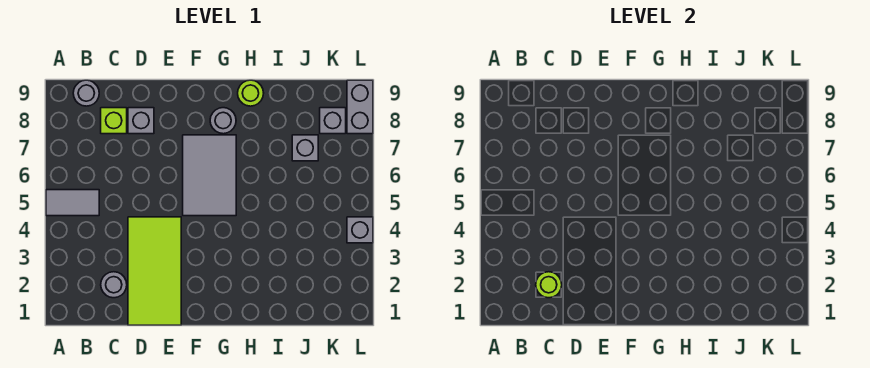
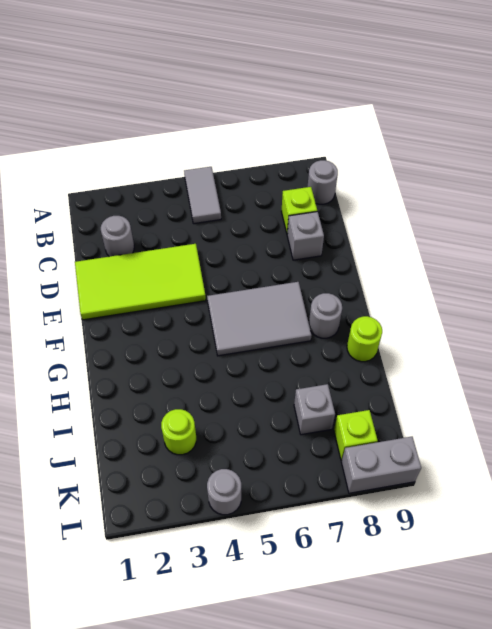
lime round brick C2 level 2 -> lime round brick J3 level 1
grey brick K8 level 1 -> lime brick K8 level 1
grey brick L4 level 1 -> grey round brick L4 level 1

